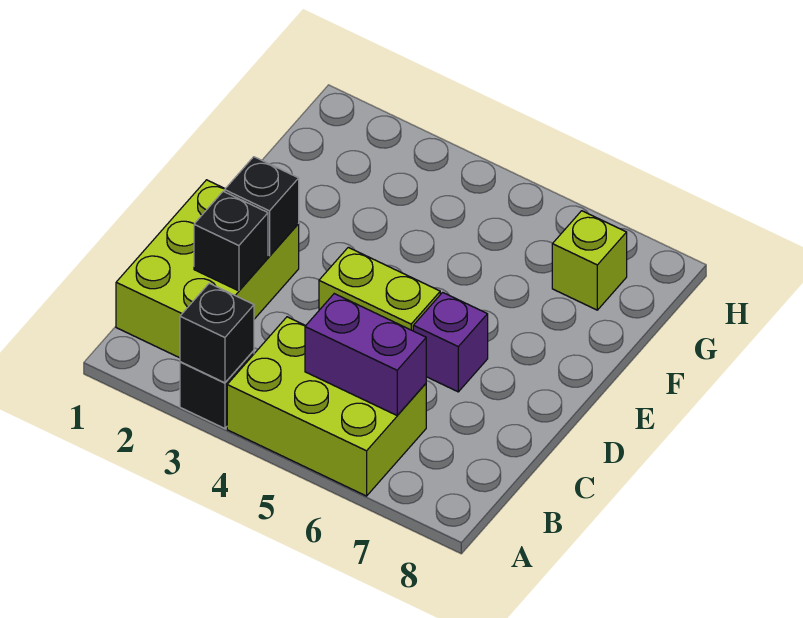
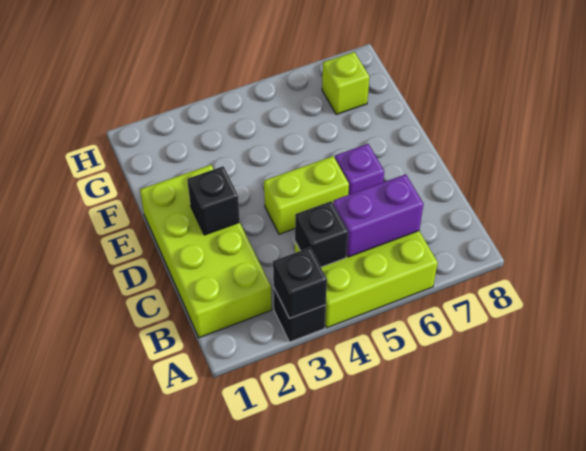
lime brick B1:D2 level 1 -> lime brick B1:E2 level 1
black brick C2 level 2 -> black brick B4 level 2

